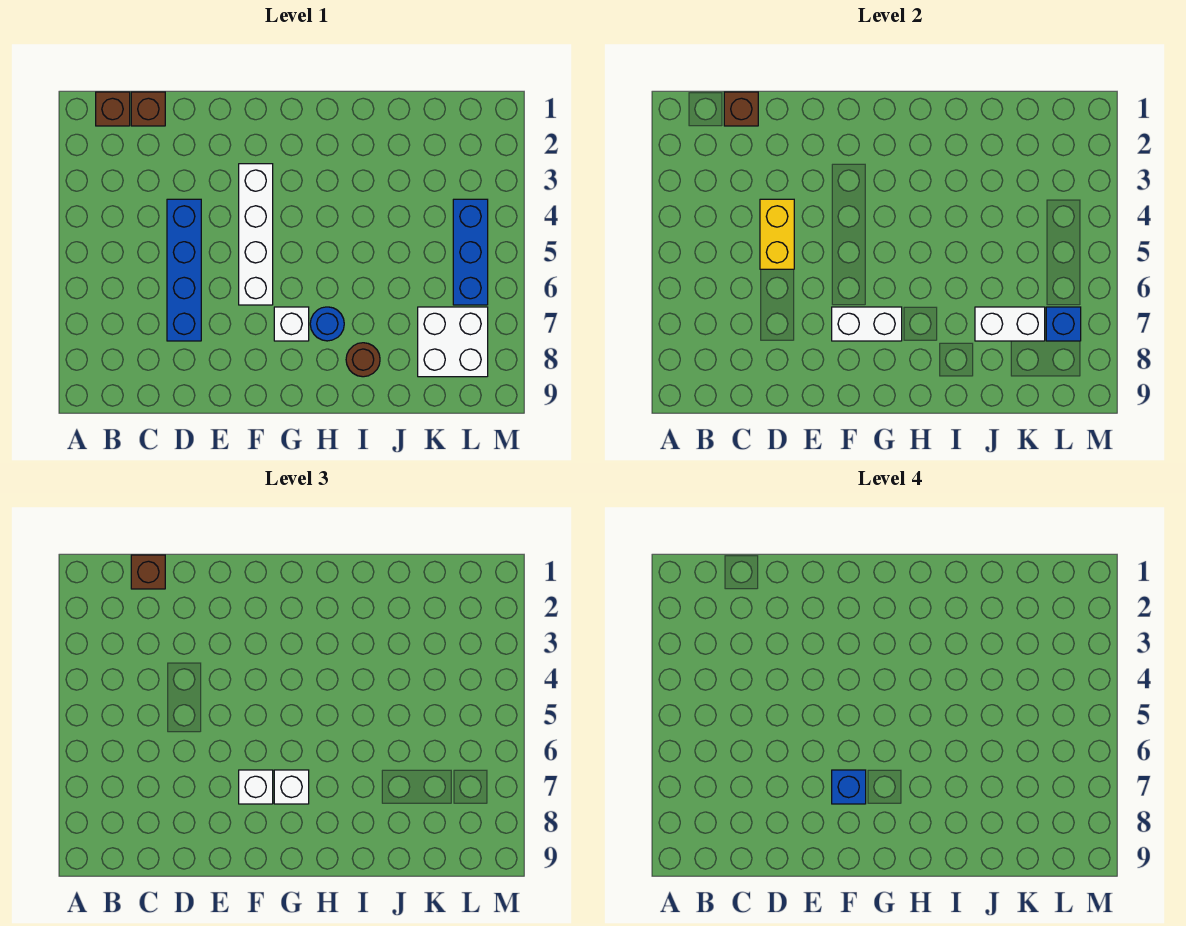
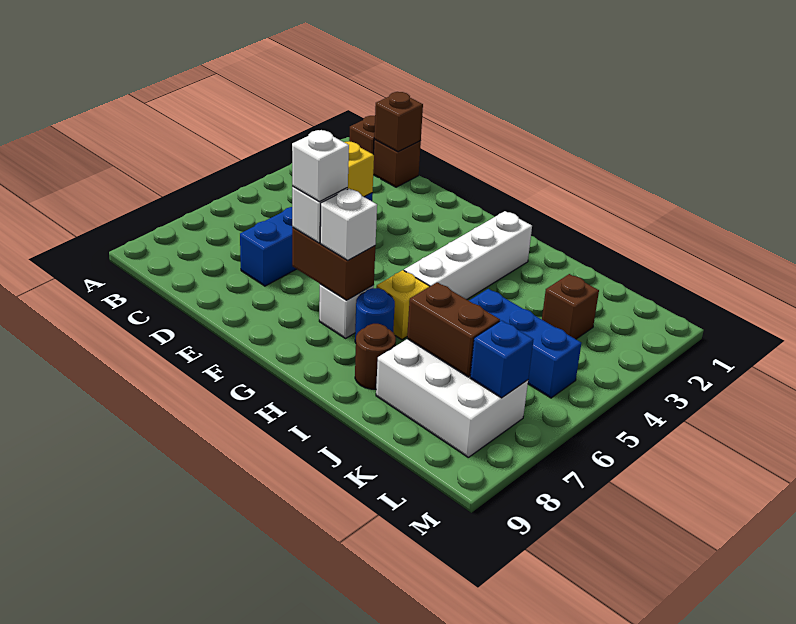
brown brick C1 level 3 -> brown brick K3 level 1
white brick F3:F6 level 1 -> white brick H2:H5 level 1
white brick F7:G7 level 2 -> brown brick F7:G7 level 2
blue brick F7 level 4 -> white brick F7 level 4
none -> yellow brick H6 level 1
white brick J7:K7 level 2 -> brown brick J7:K7 level 2
white brick K7:L8 level 1 -> white brick J7:L8 level 1
blue brick L4:L6 level 1 -> blue brick J5:L5 level 1

